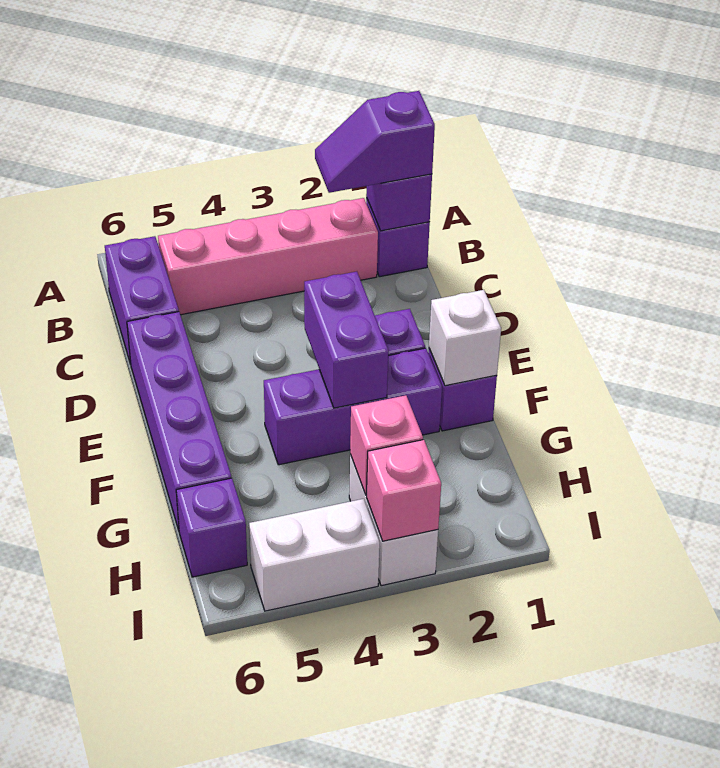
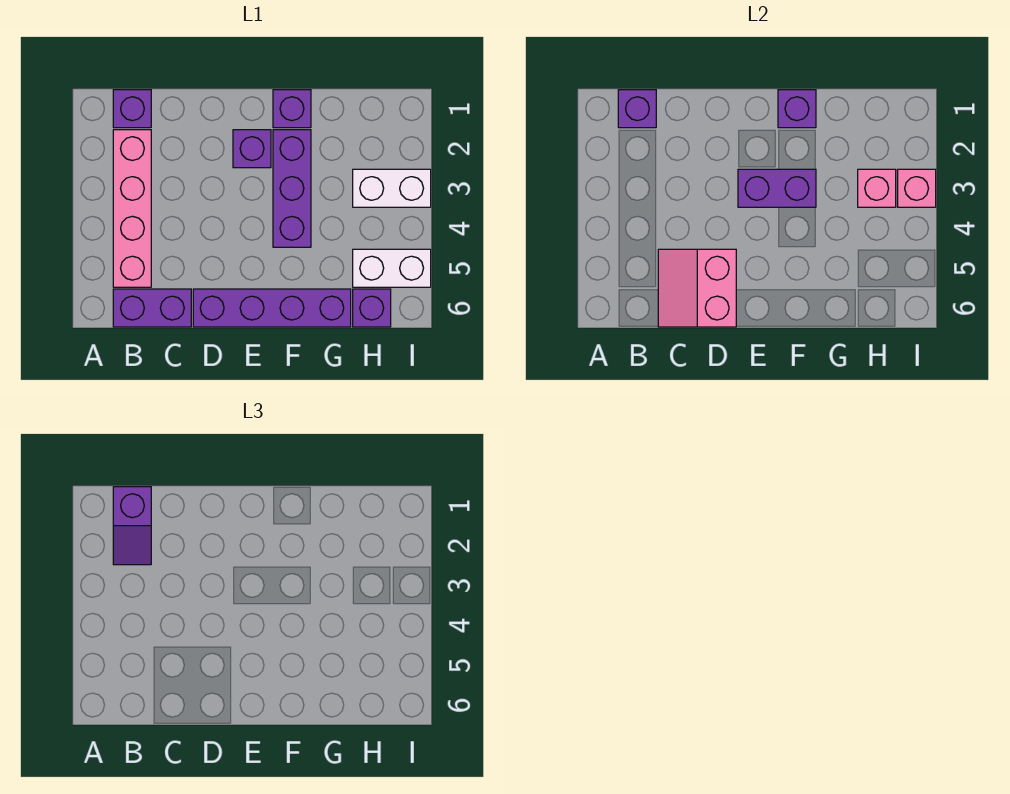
none -> pink slope C5:D6 level 2 top D
white brick F1 level 2 -> purple brick F1 level 2
white brick I4:I5 level 1 -> white brick H5:I5 level 1

